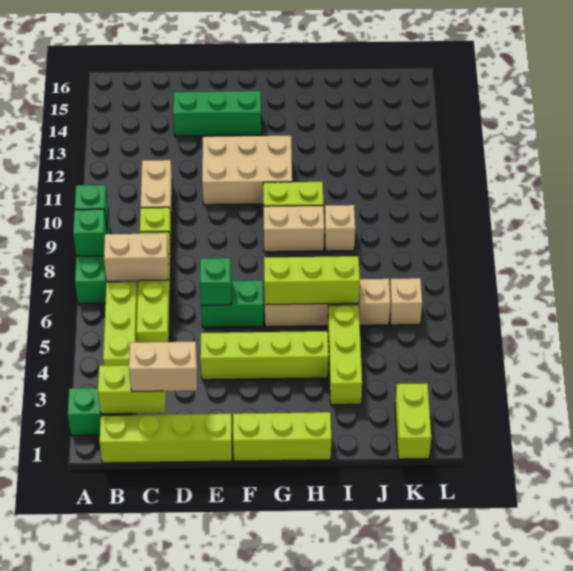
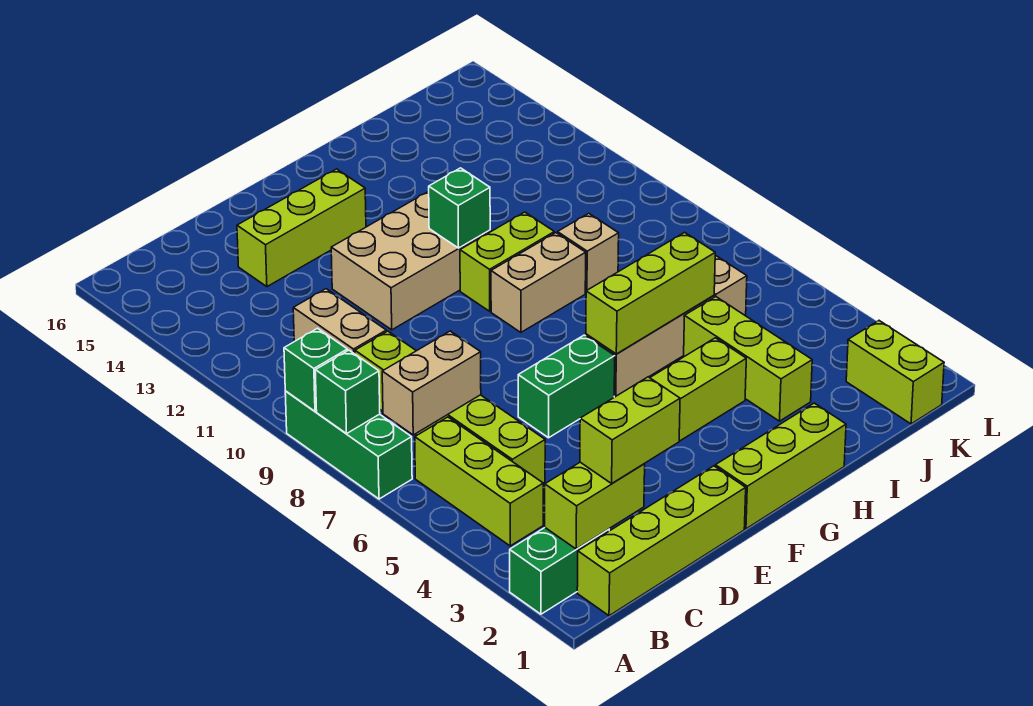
tan brick C2:D2 level 3 -> lime brick C2:D2 level 3
green brick D14:F14 level 1 -> lime brick D14:F14 level 1
green brick E6 level 2 -> green brick G11 level 2
tan brick K6 level 1 -> none

